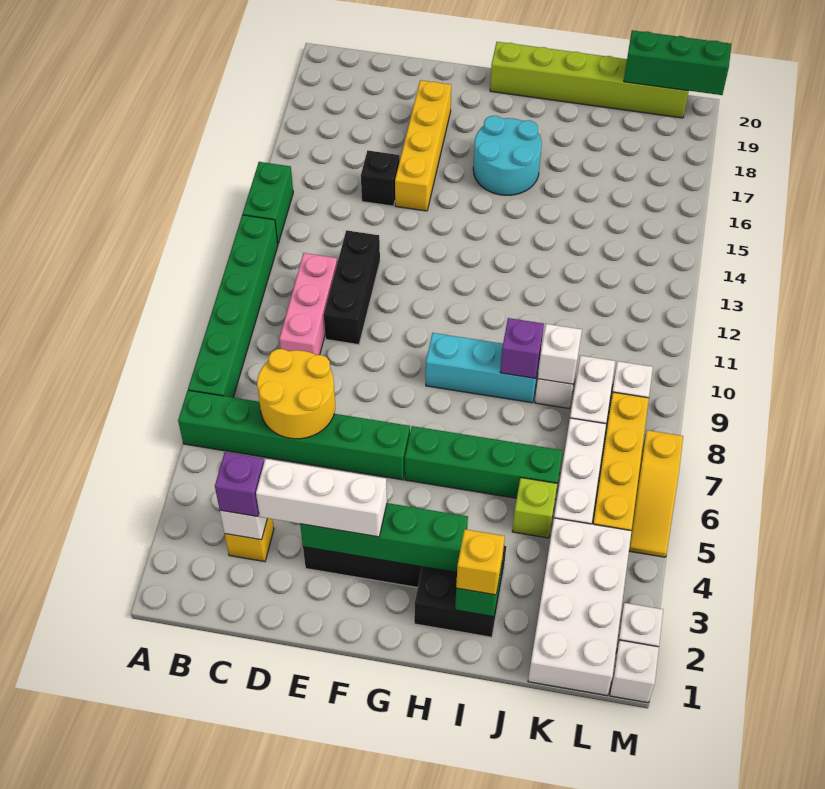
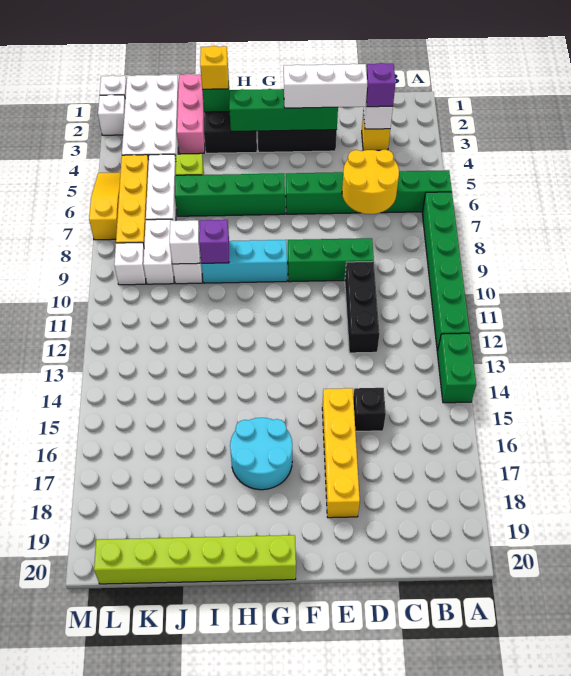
pink brick C9:C11 level 1 -> pink brick J1:J3 level 1
green brick K20:M20 level 2 -> green brick D9:F9 level 1

